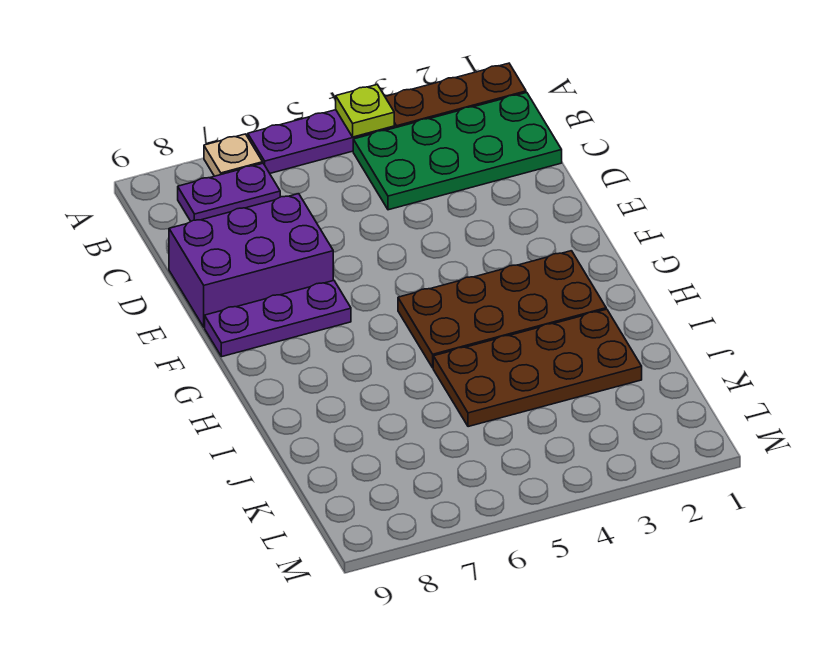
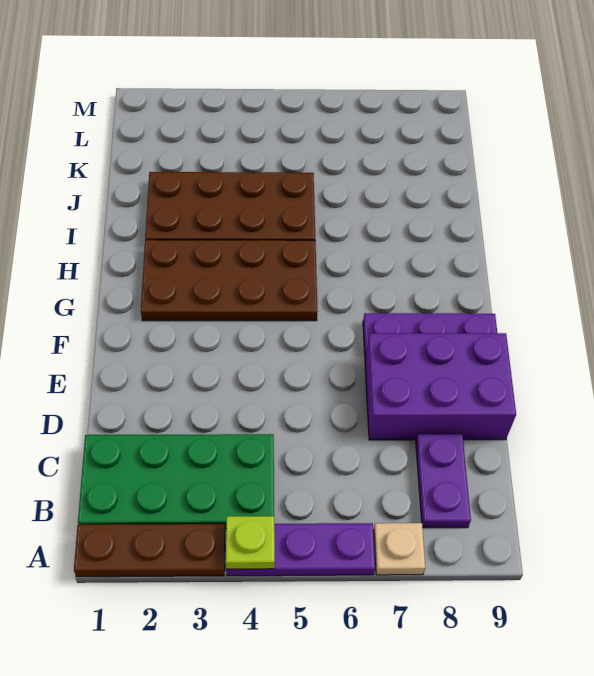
purple plate B7:B8 level 1 -> purple plate B8:C8 level 1

